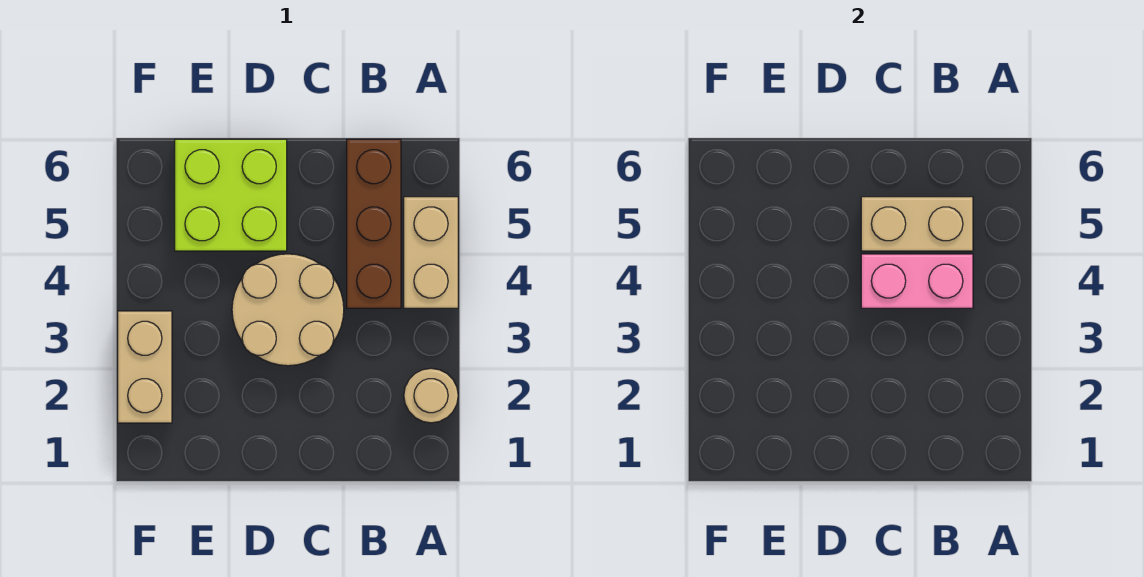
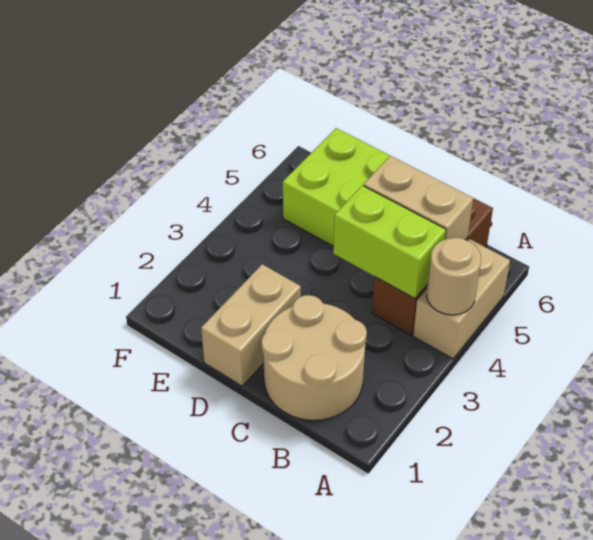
tan round brick A2 level 1 -> tan round brick A4 level 2
pink brick B4:C4 level 2 -> lime brick B4:C4 level 2
tan round brick C3:D4 level 1 -> tan round brick B1:C2 level 1
tan brick F2:F3 level 1 -> tan brick D1:D2 level 1

